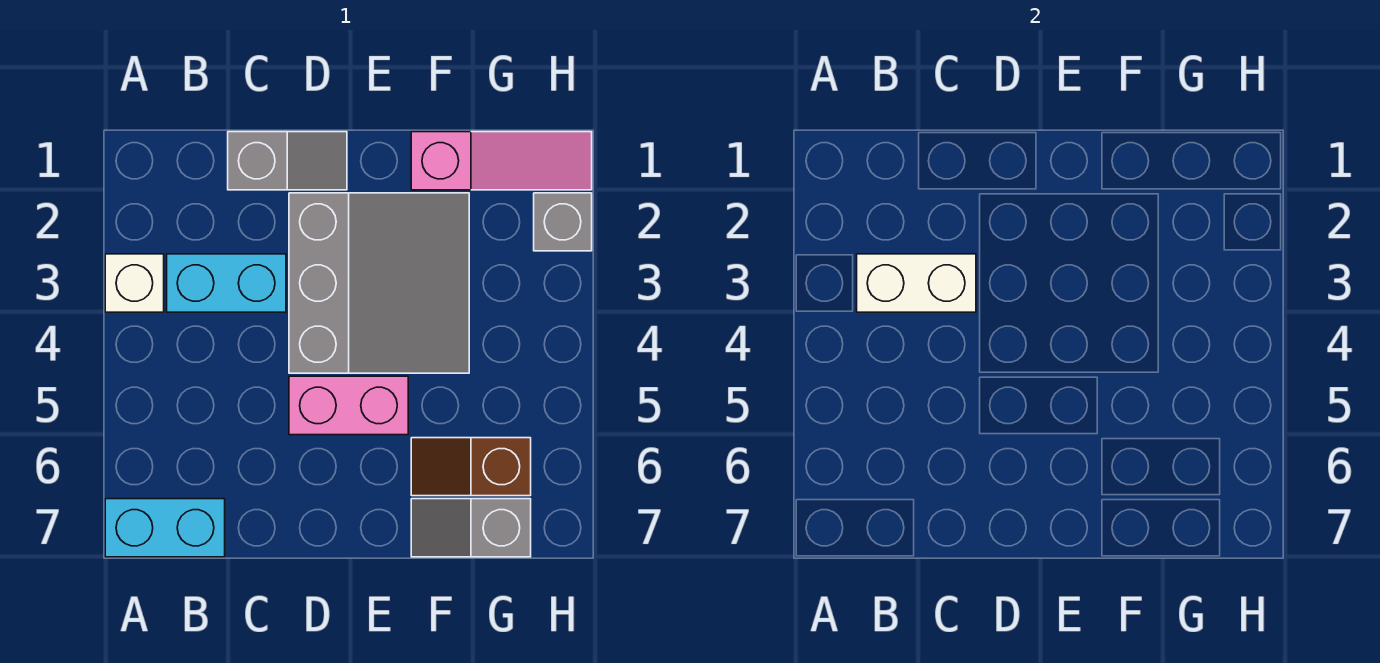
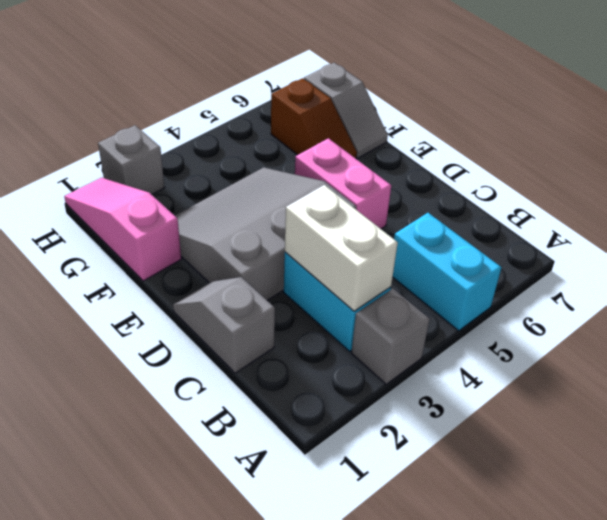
white brick A3 level 1 -> grey brick A3 level 1
cyan brick A7:B7 level 1 -> cyan brick A5:B5 level 1

